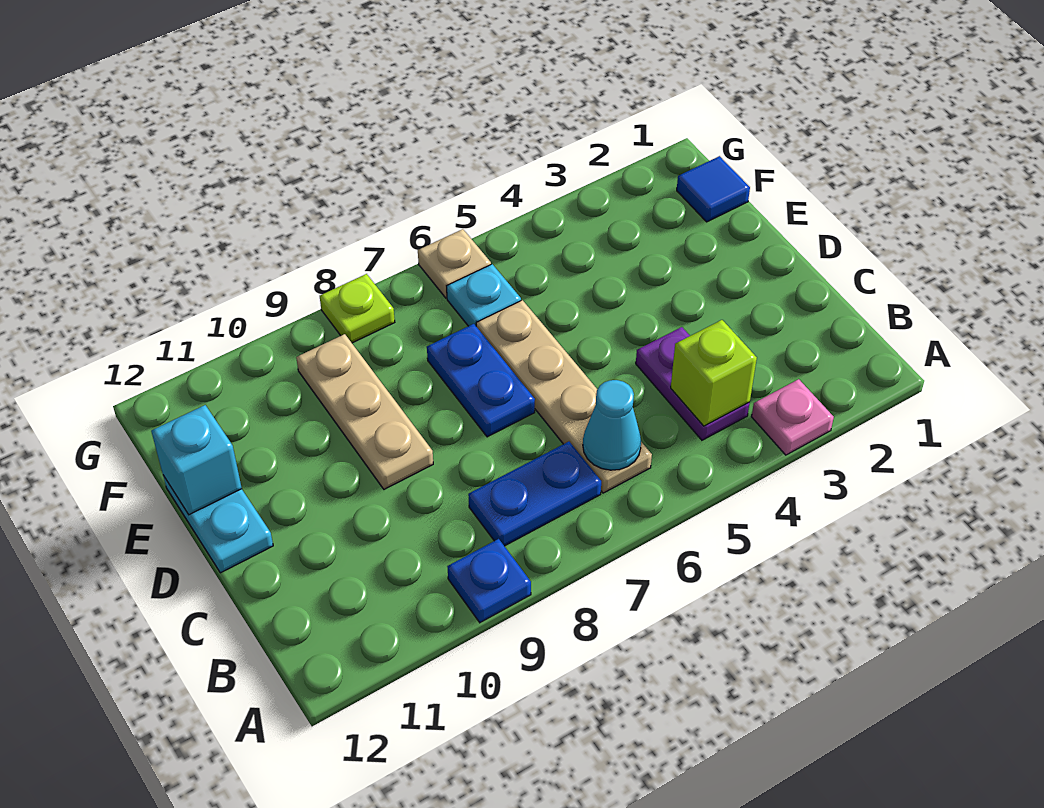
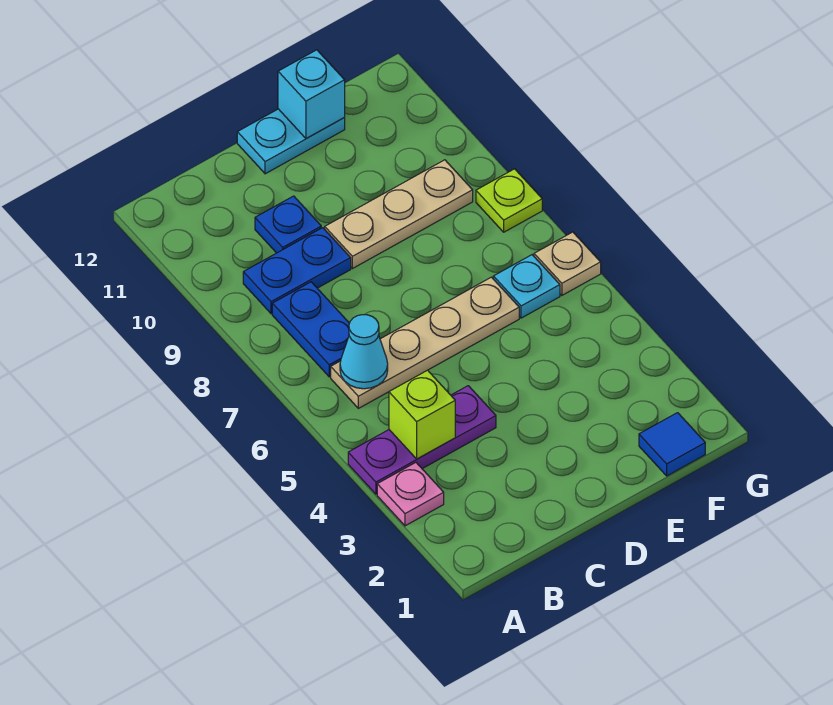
blue plate A9 level 1 -> blue plate C10 level 1
purple plate B4:C4 level 1 -> purple plate A4:C4 level 1
blue plate D7:E7 level 1 -> blue plate B9:C9 level 1

